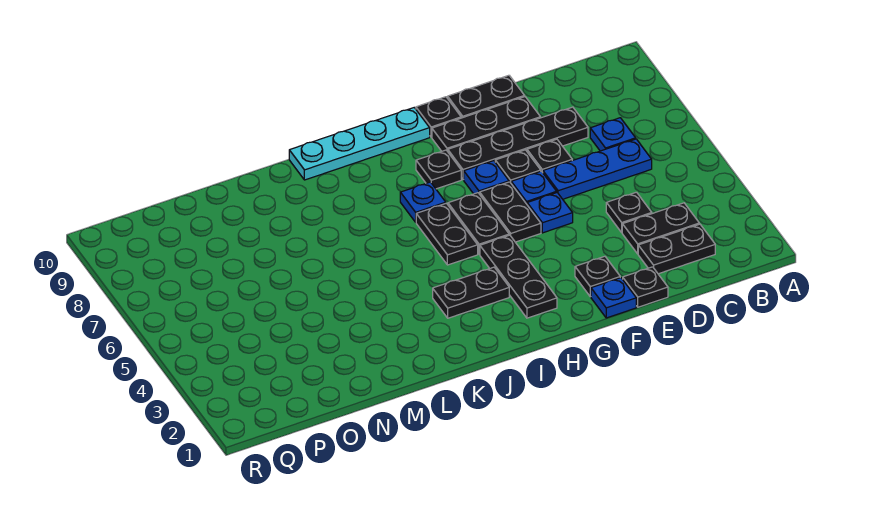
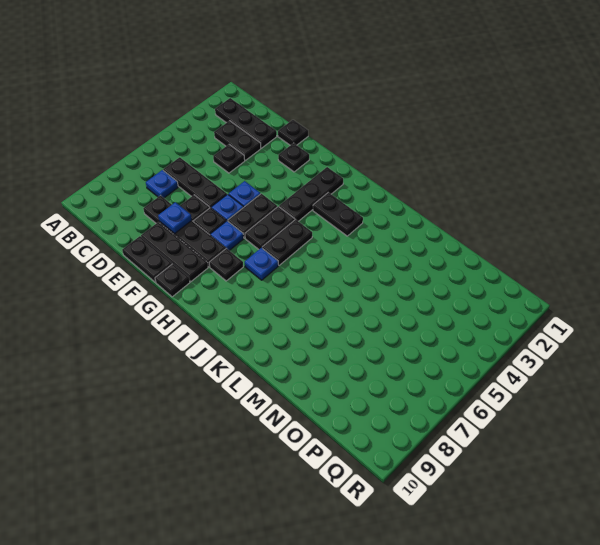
black plate C2:D2 level 1 -> black plate B2:D2 level 1
blue plate C6:E6 level 1 -> black plate C6:E6 level 1
blue plate F1 level 1 -> blue plate E8 level 2
cyan plate H10:K10 level 1 -> none

